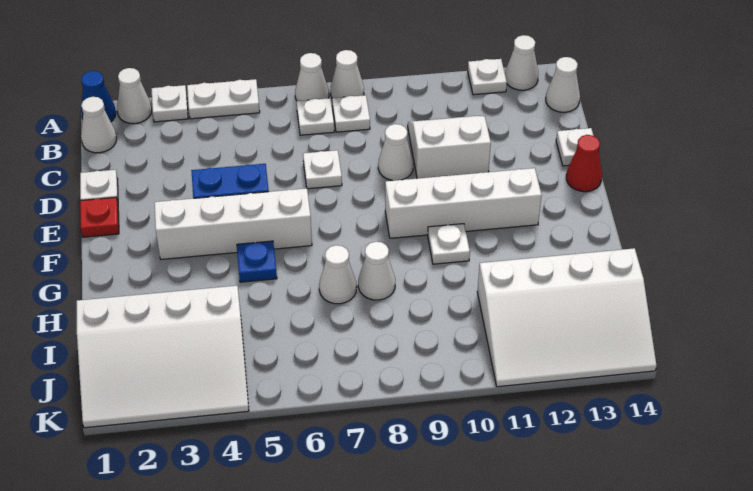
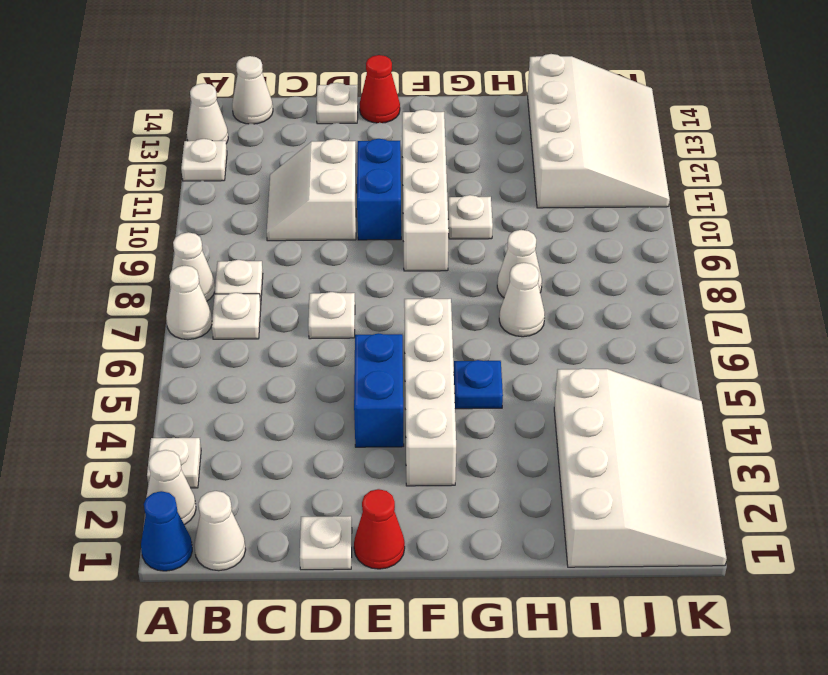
white plate A4:A5 level 1 -> none
white cone D9 level 1 -> none
red plate E1 level 1 -> red cone E1 level 1
none -> blue brick E10:E11 level 1

